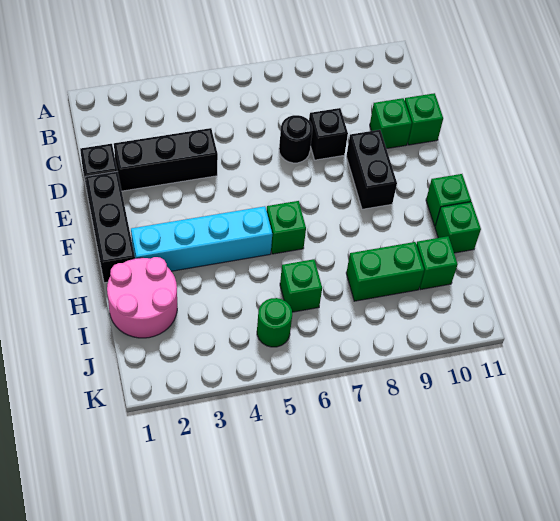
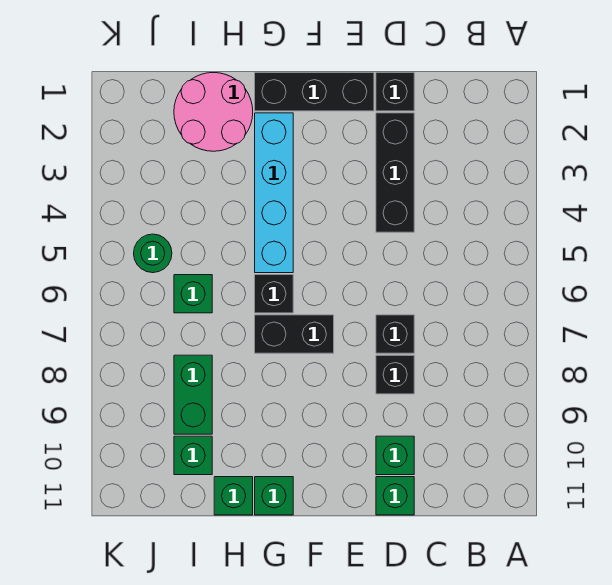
black round brick D7 level 1 -> black brick D7 level 1
black brick E9:F9 level 1 -> black brick F7:G7 level 1
green brick G6 level 1 -> black brick G6 level 1

